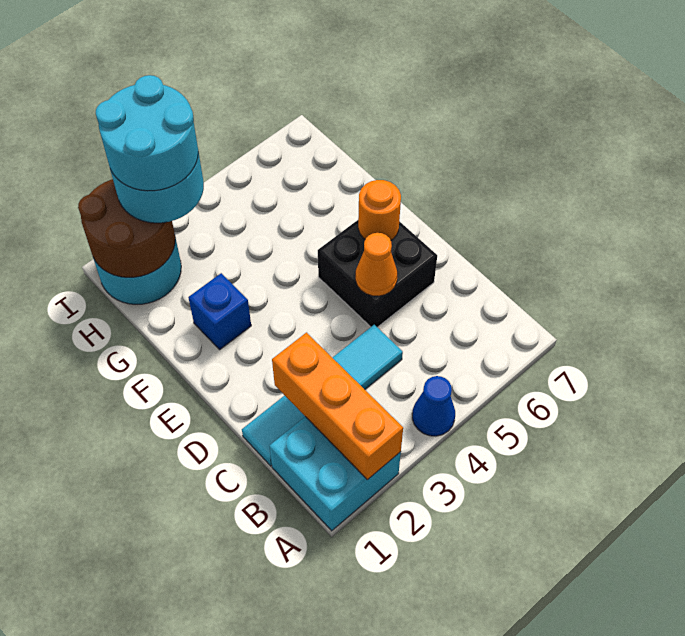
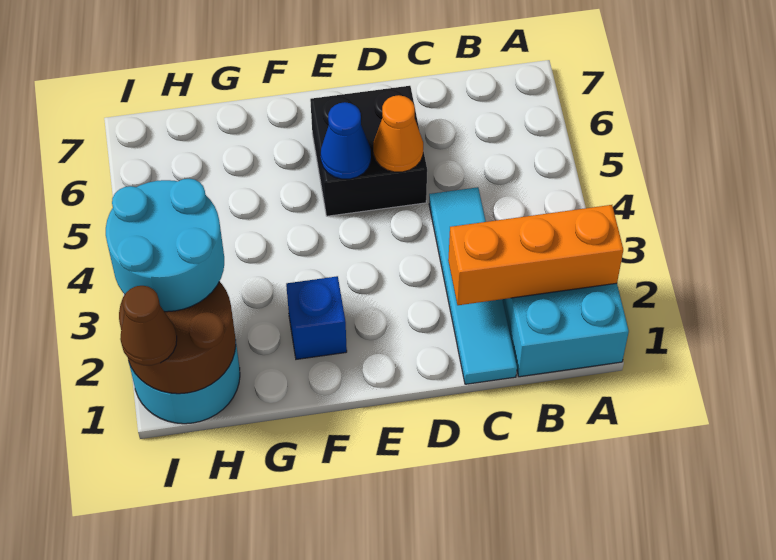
blue cone A4 level 1 -> blue cone E5 level 2
orange round brick E6 level 2 -> none
cyan round brick H2:I3 level 4 -> none
none -> brown cone I1 level 3

